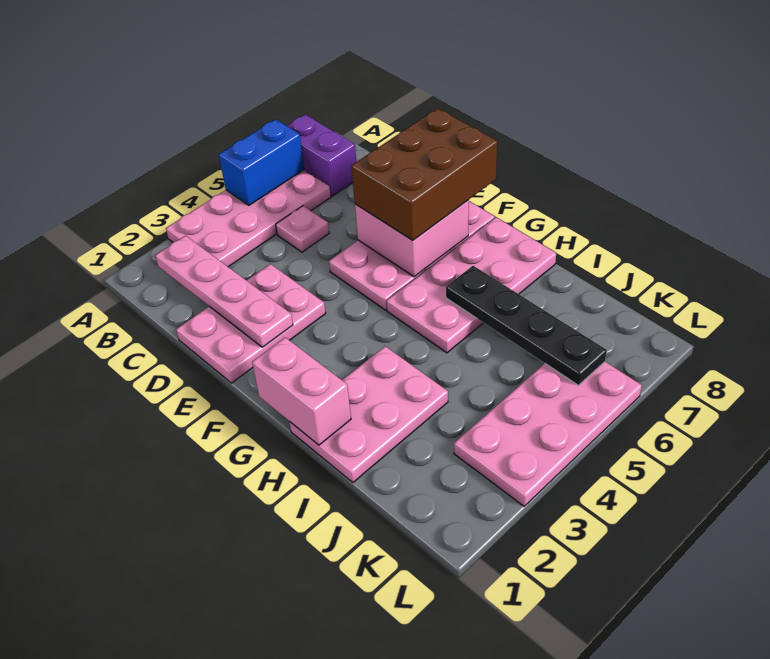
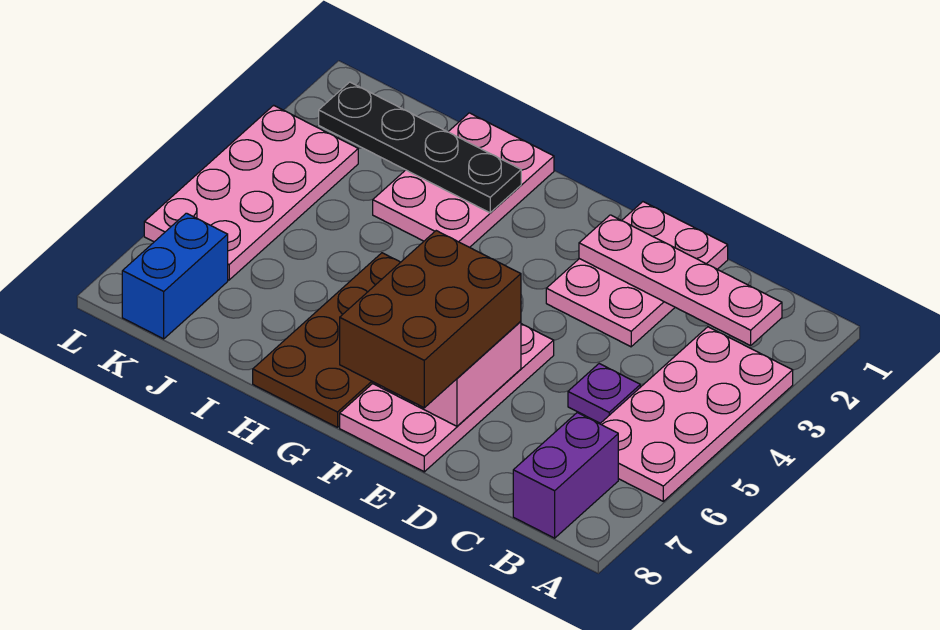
blue brick A5:A6 level 2 -> blue brick K7:K8 level 1
purple brick A7:B7 level 1 -> purple brick B7:B8 level 1
pink plate C5 level 1 -> purple plate C5 level 1
pink brick G1:H1 level 2 -> none
pink plate G5:H8 level 1 -> brown plate G5:H8 level 1
black plate H6:K6 level 2 -> black plate H2:K2 level 2

